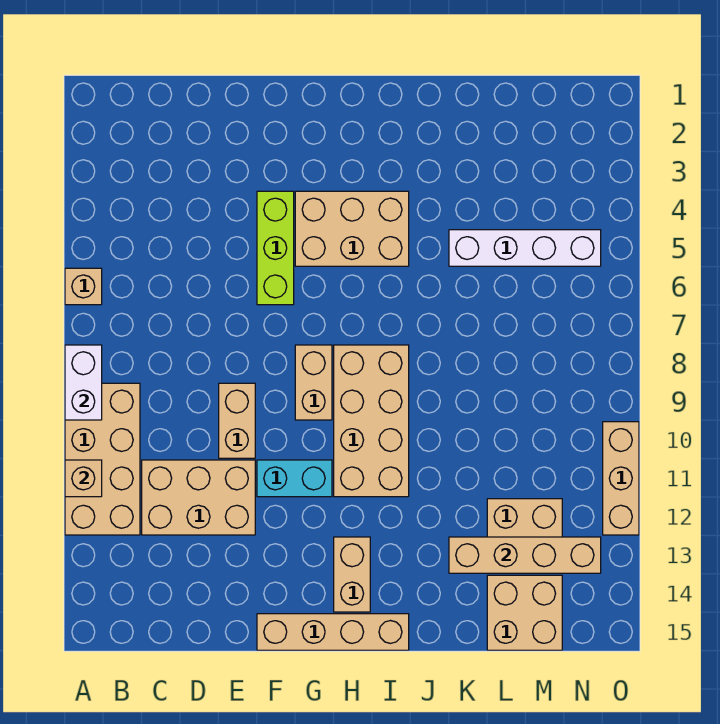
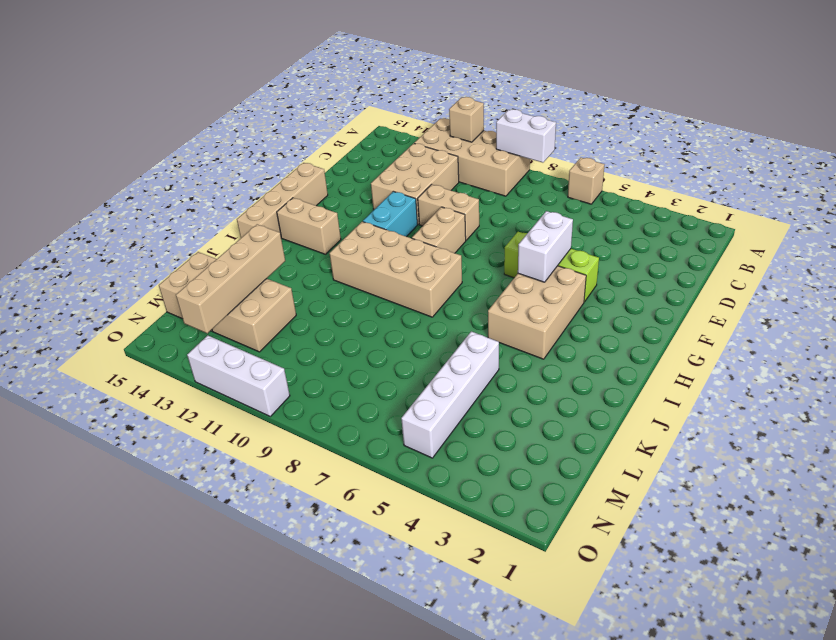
none -> white brick F5:G5 level 2
tan brick G8:G9 level 1 -> tan brick F9:G9 level 1
tan brick O10:O12 level 1 -> white brick O10:O12 level 1

